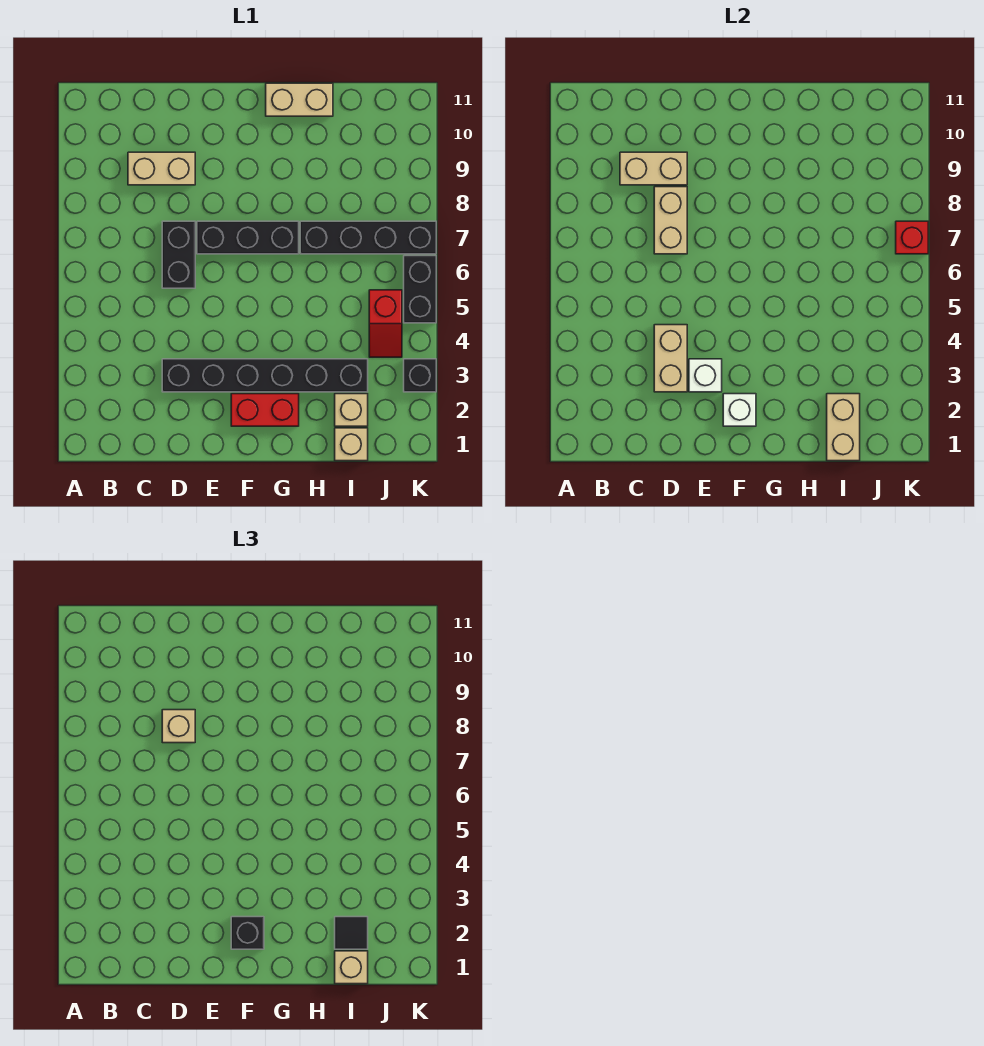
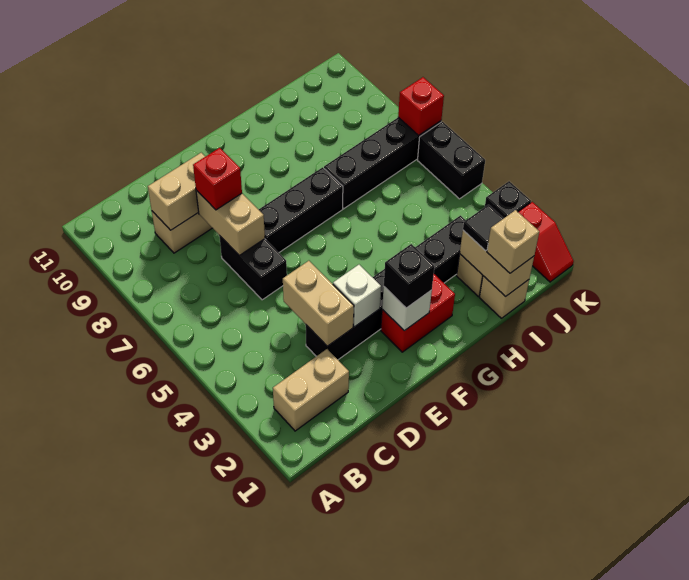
tan brick D8 level 3 -> red brick D8 level 3
tan brick G11:H11 level 1 -> tan brick B2:C2 level 1
red slope J4:J5 level 1 top 5 -> red slope K1:K2 level 1 top 2

